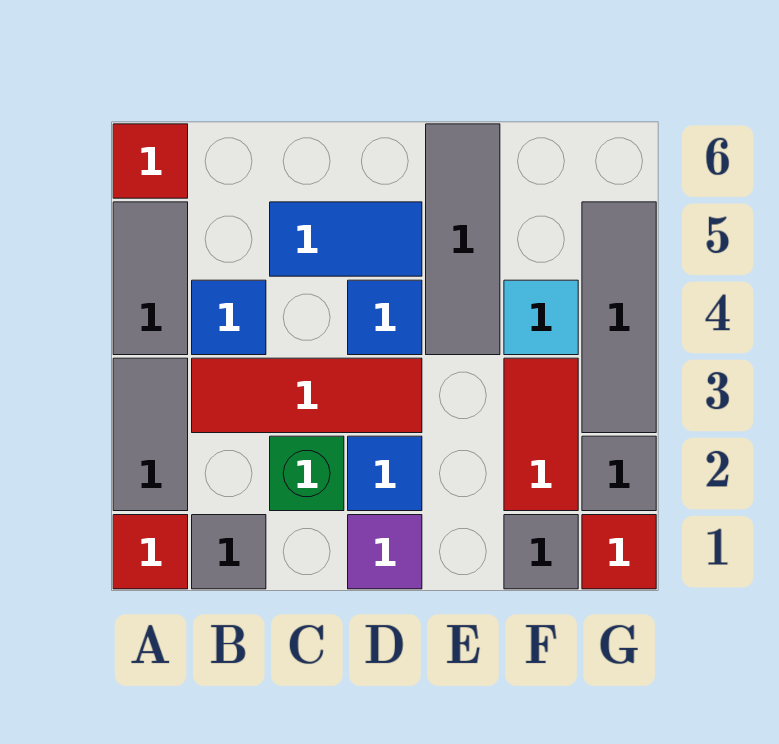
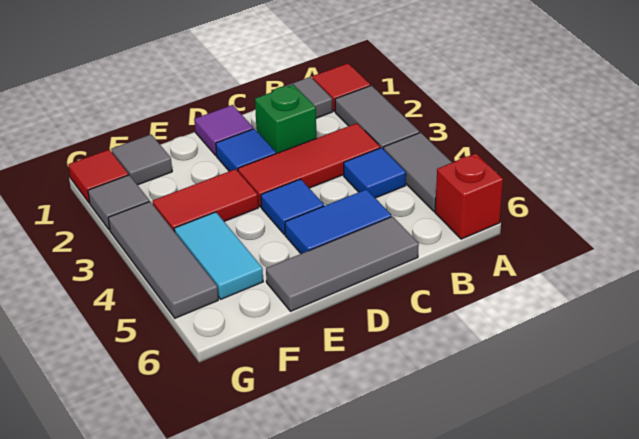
red tile A6 level 1 -> red brick A6 level 1
grey tile E4:E6 level 1 -> grey tile C6:E6 level 1
red tile F2:F3 level 1 -> red tile E3:F3 level 1
cyan tile F4 level 1 -> cyan tile F4:F5 level 1

